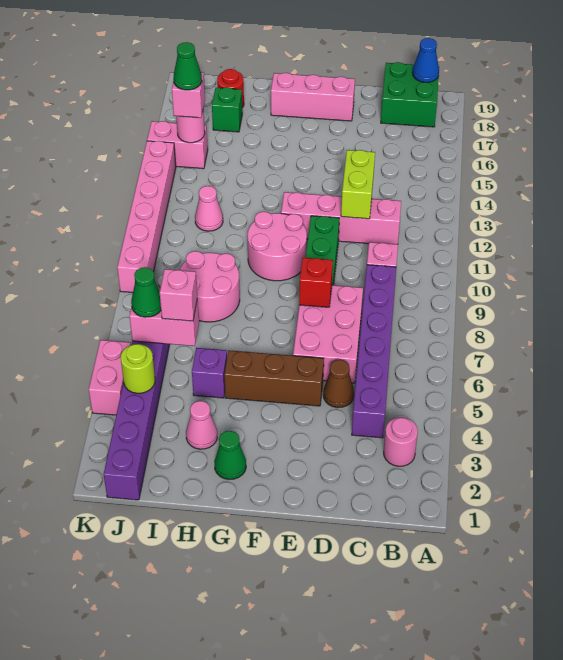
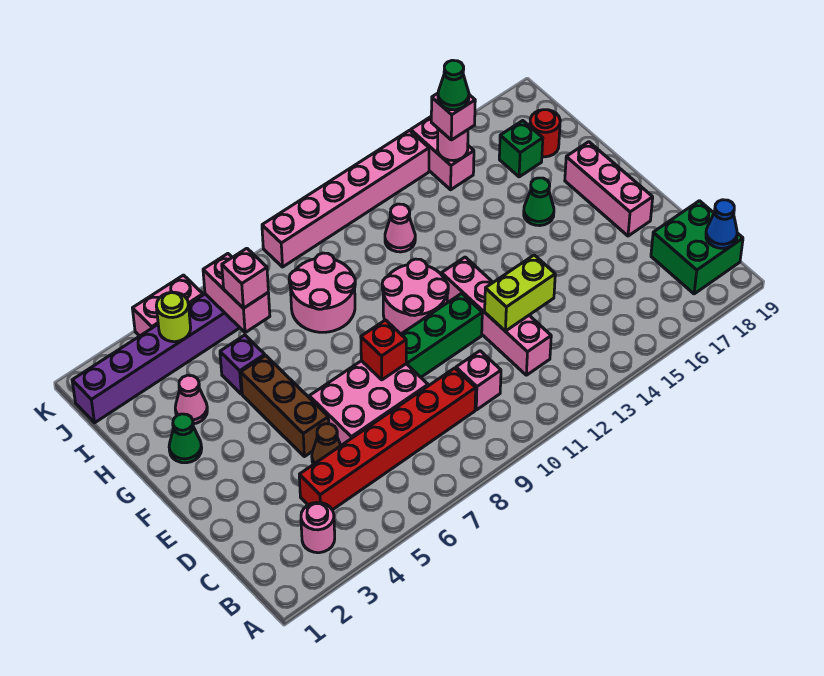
purple brick C4:C9 level 1 -> red brick C4:C9 level 1
green cone J6 level 3 -> green cone G16 level 1

